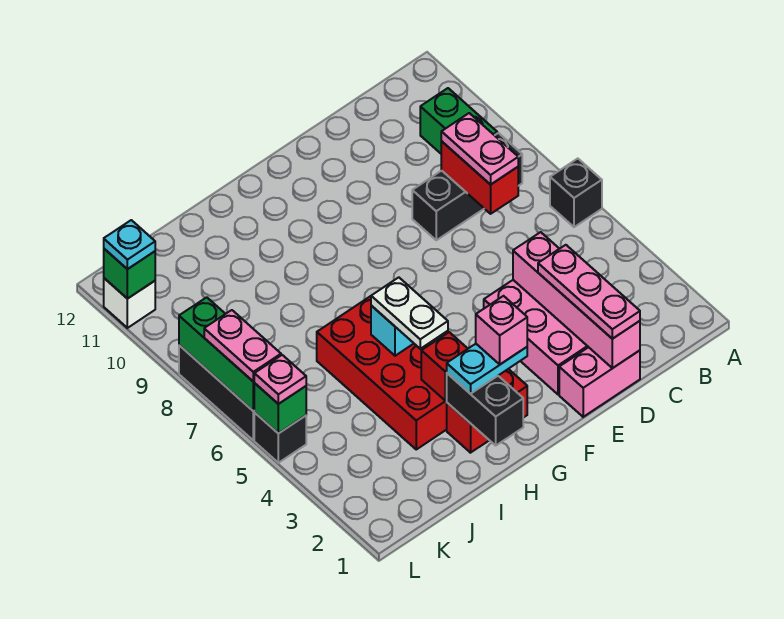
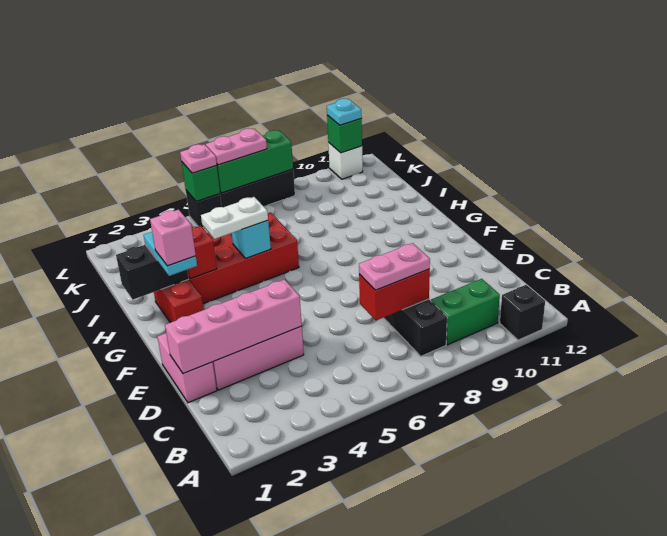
black brick A6 level 1 -> black brick A11 level 1
pink plate D1:D3 level 3 -> none

